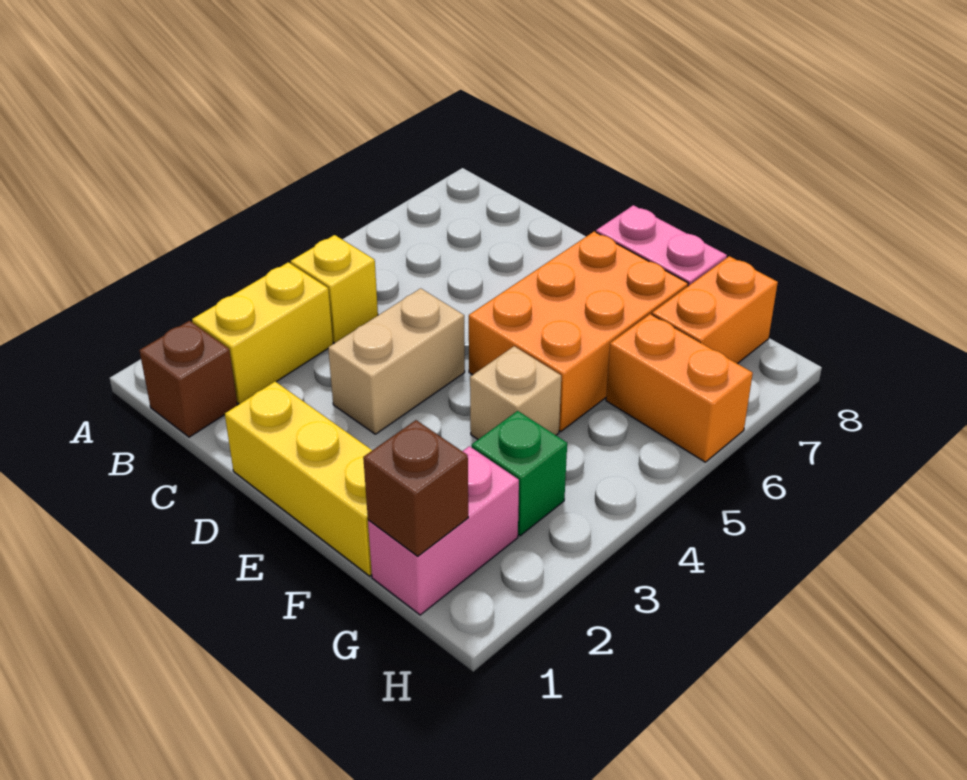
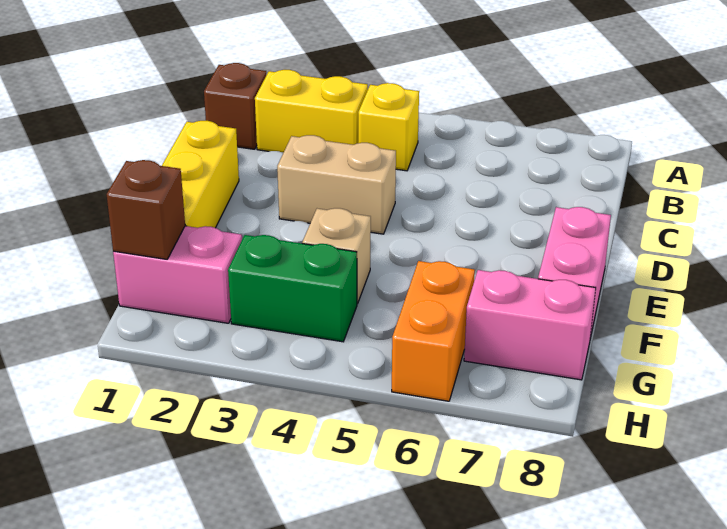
orange brick E5:F7 level 1 -> none
green brick G3 level 1 -> green brick G3:G4 level 1
orange brick G7:G8 level 1 -> pink brick G7:G8 level 1

